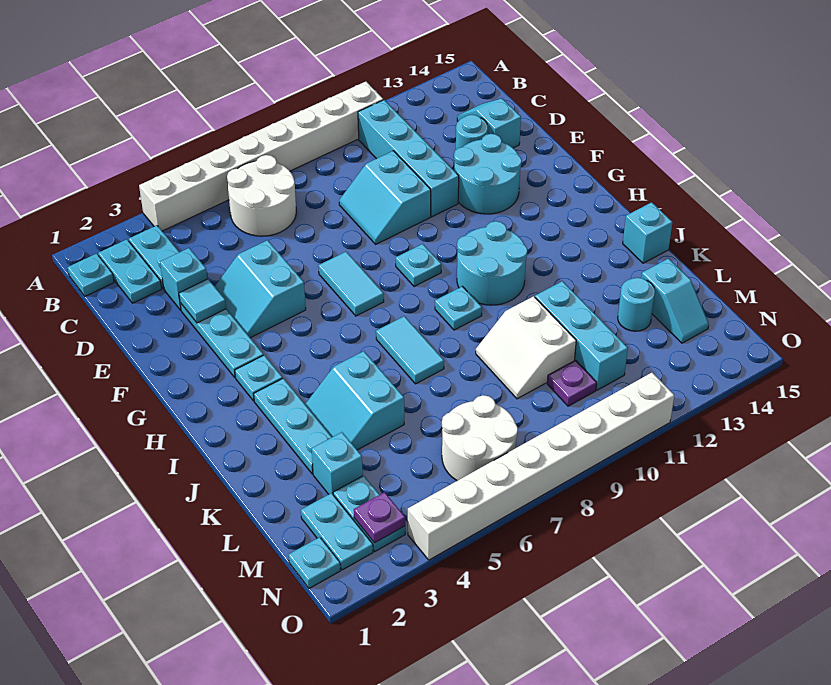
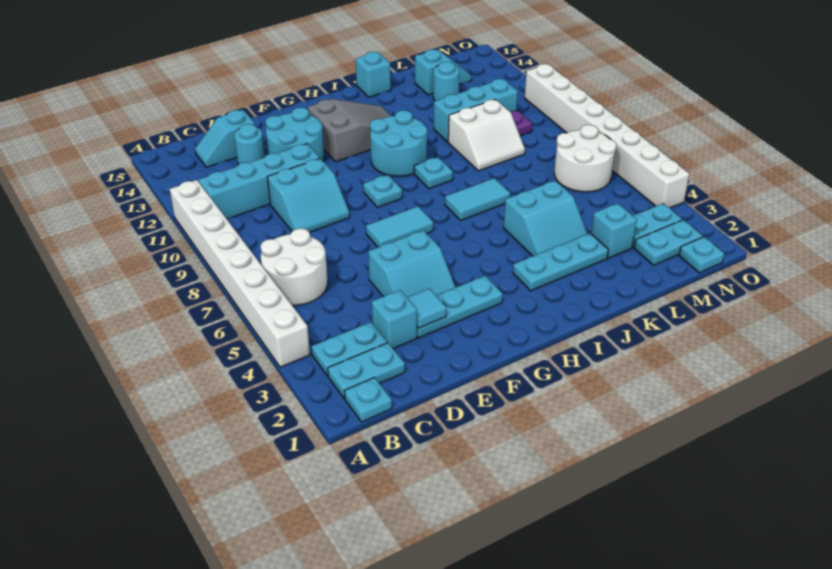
none -> grey slope G12:I13 level 1 top G
cyan plate H3 level 1 -> none
purple plate N3 level 2 -> none

